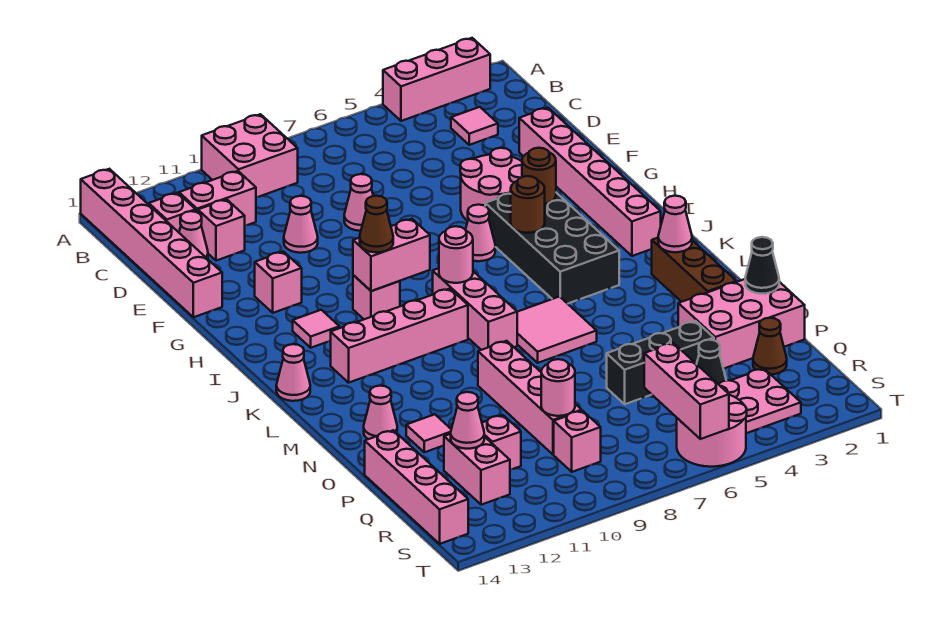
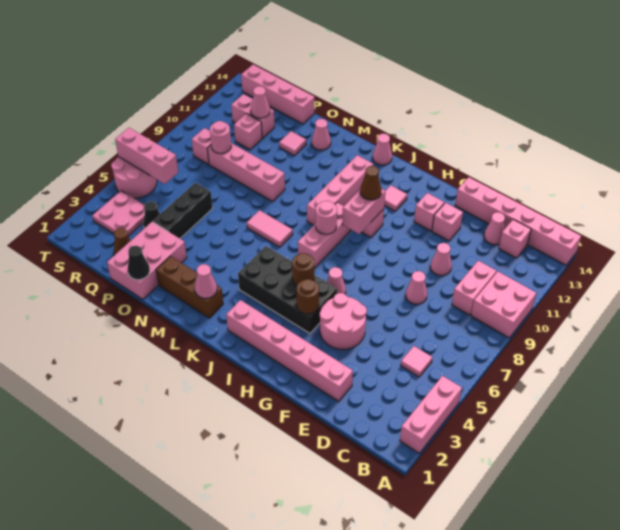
pink tile C3 level 1 -> pink tile C5 level 1
pink brick C11:C12 level 1 -> pink brick C9:C10 level 1
pink brick D12 level 1 -> pink brick F12 level 1
pink brick J8:L8 level 1 -> pink brick J7:J9 level 1
pink tile L6:M7 level 1 -> pink tile L7:M7 level 1

